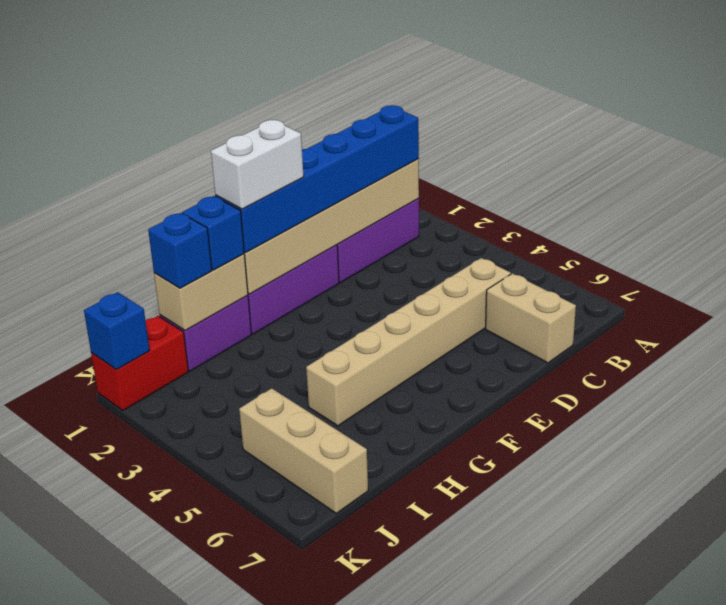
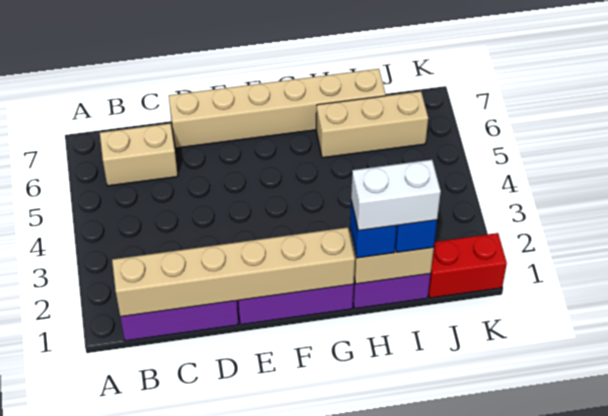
blue brick B1:G1 level 3 -> none
tan brick C5:H5 level 1 -> tan brick D7:I7 level 1
tan brick C6:C7 level 1 -> tan brick B6:C6 level 1
white brick F1:G1 level 4 -> white brick H1:I1 level 4
tan brick J5:J7 level 1 -> tan brick H6:J6 level 1
blue brick K1 level 2 -> none

